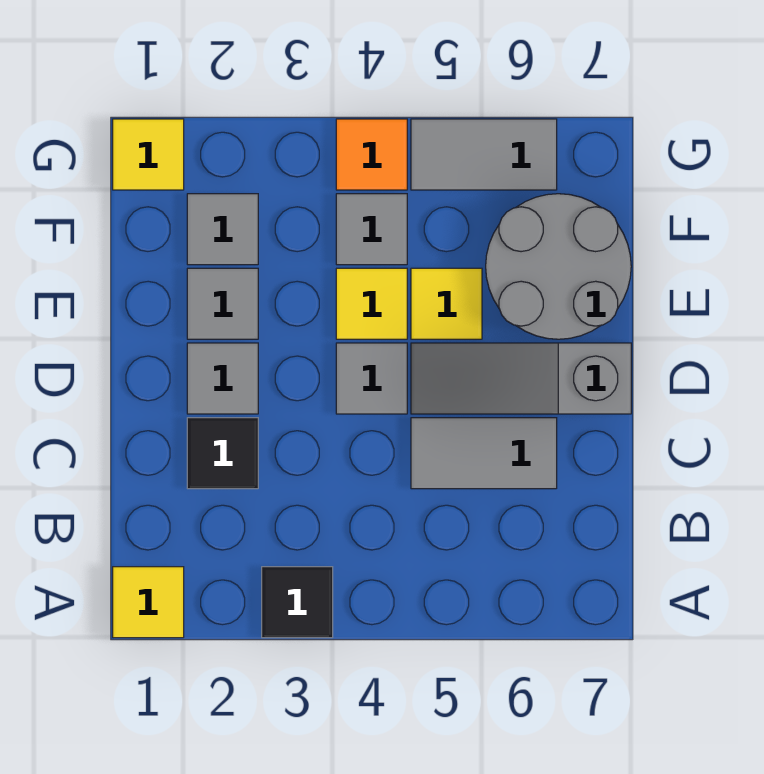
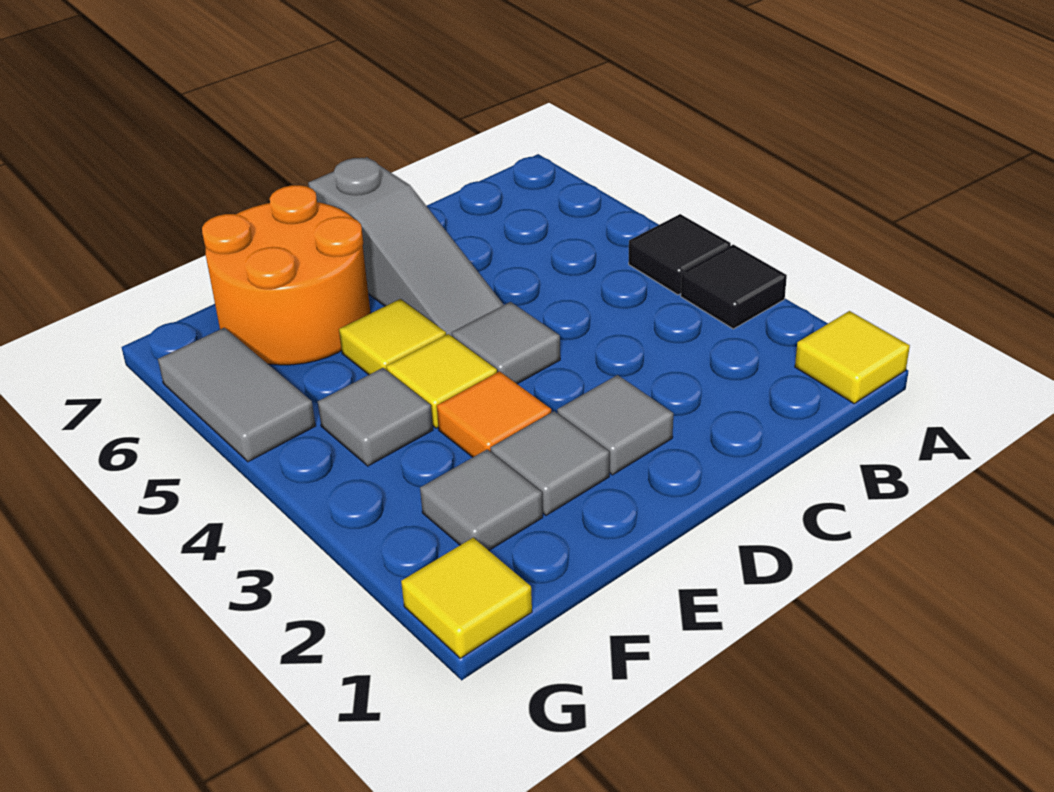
black tile C2 level 1 -> black tile A4 level 1
grey tile C5:C6 level 1 -> none
grey round brick E6:F7 level 1 -> orange round brick E6:F7 level 1
orange tile G4 level 1 -> orange tile E3 level 1

